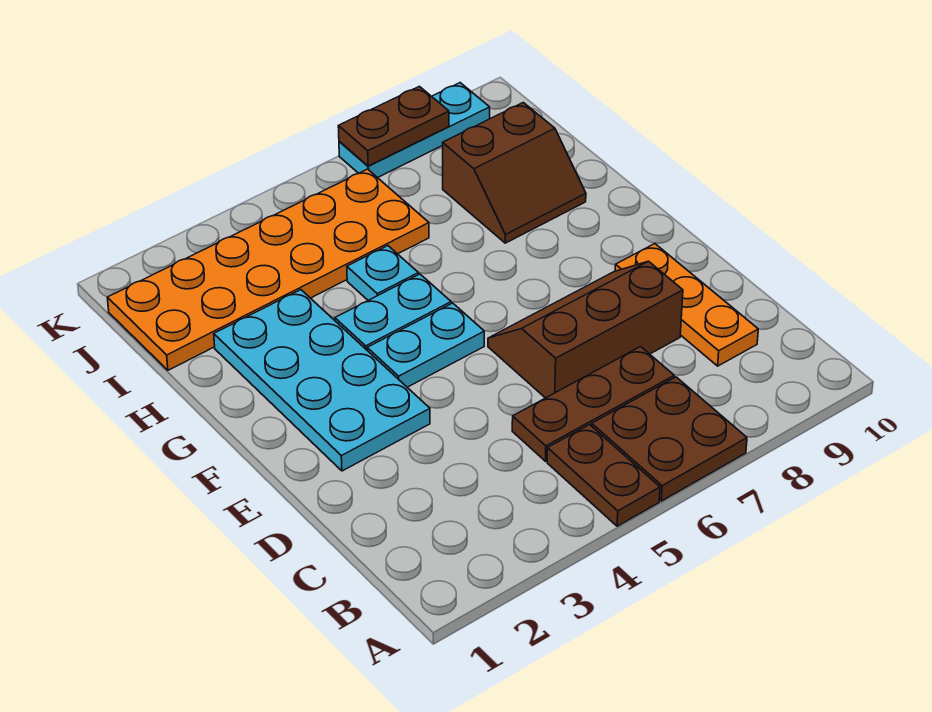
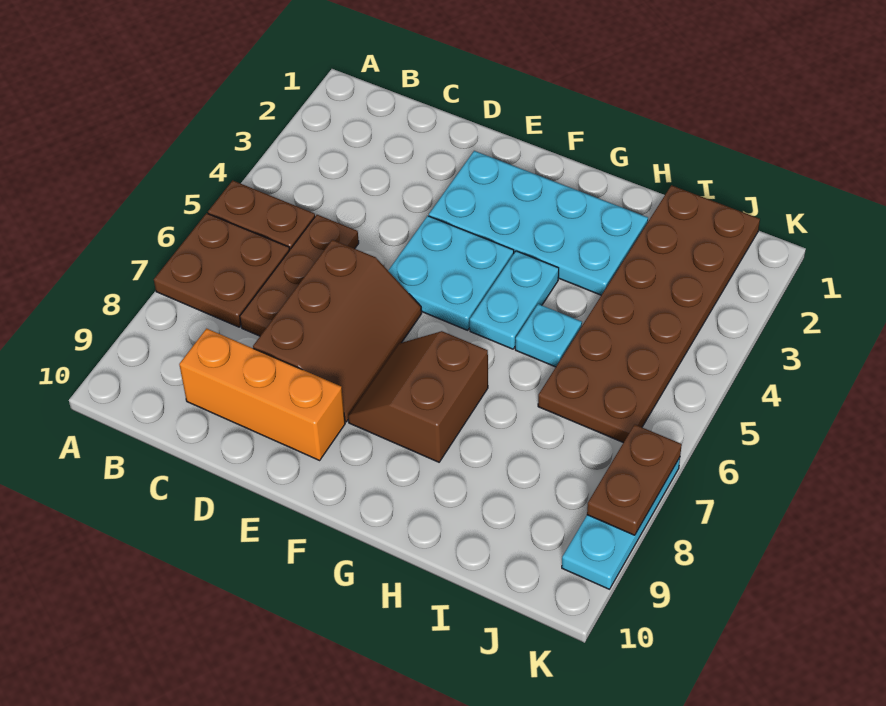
orange plate C9:E9 level 1 -> orange brick C9:E9 level 1
cyan plate F4:F5 level 1 -> cyan plate E4:F5 level 1
brown slope H8:I9 level 1 top I -> brown slope F7:G8 level 1 top G
orange plate I1:J6 level 1 -> brown plate I1:J6 level 1

